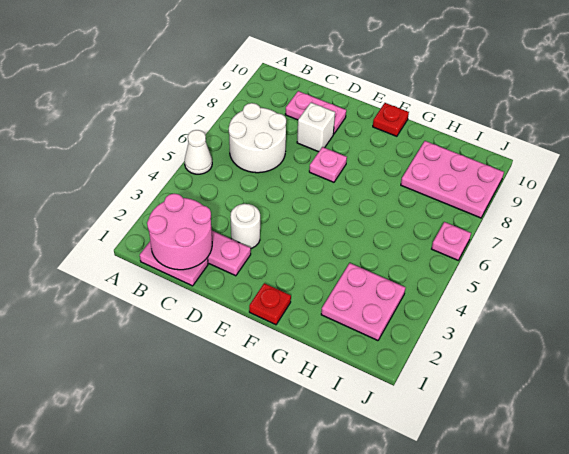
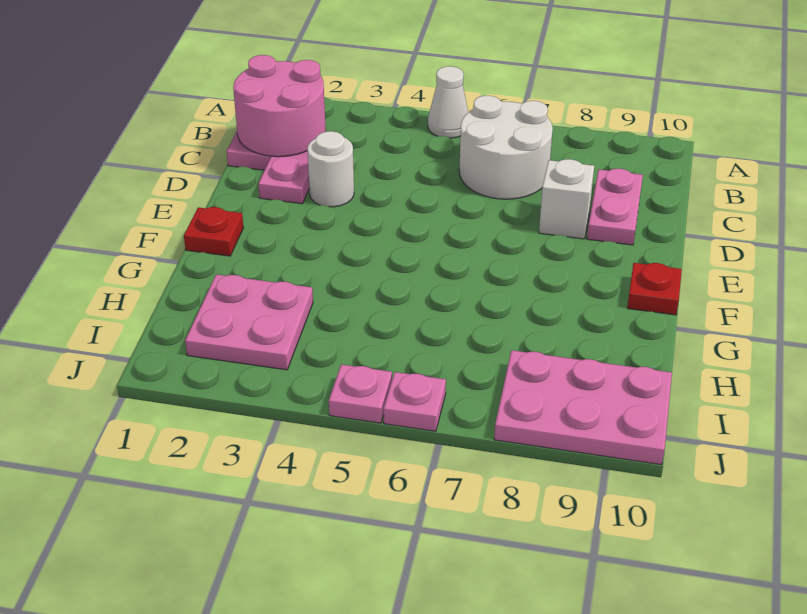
pink plate E7 level 1 -> pink plate J5 level 1
pink plate H8:J9 level 1 -> pink plate I8:J10 level 1

